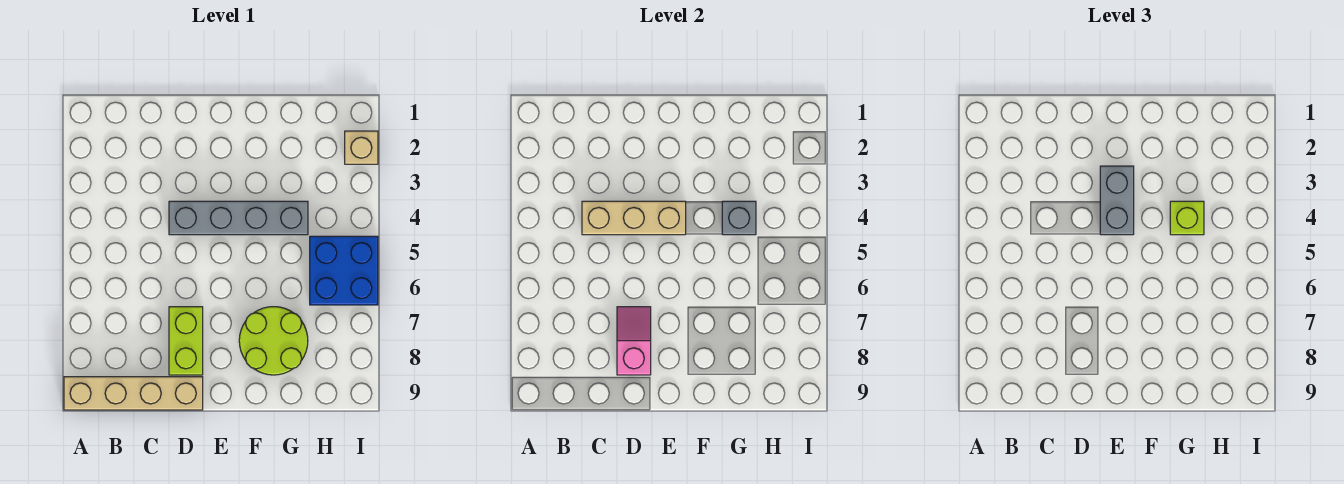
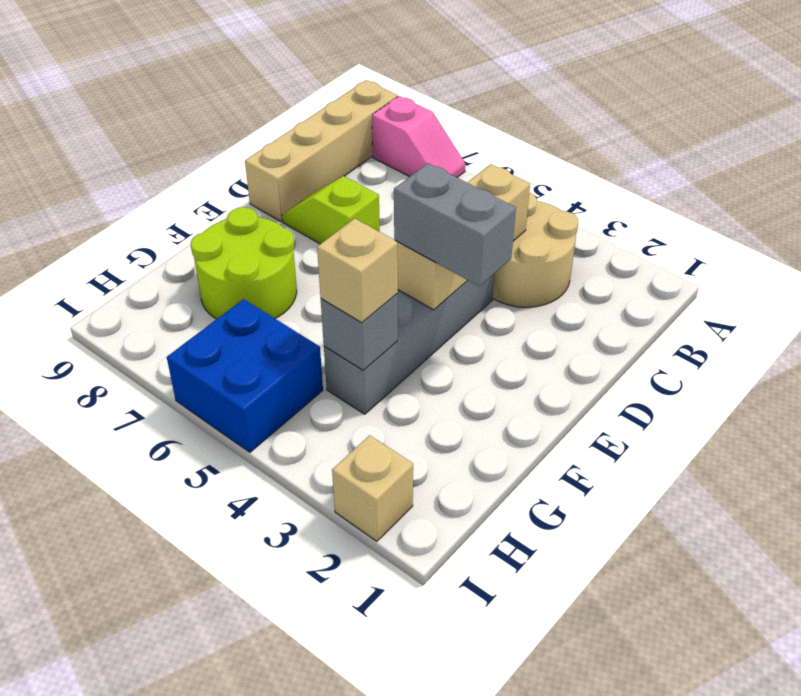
none -> tan round brick B3:C4 level 1
lime brick D7:D8 level 1 -> lime slope D7:D8 level 1 top 7
pink slope D7:D8 level 2 top 8 -> pink slope A7:A8 level 1 top 8
lime brick G4 level 3 -> tan brick G4 level 3

